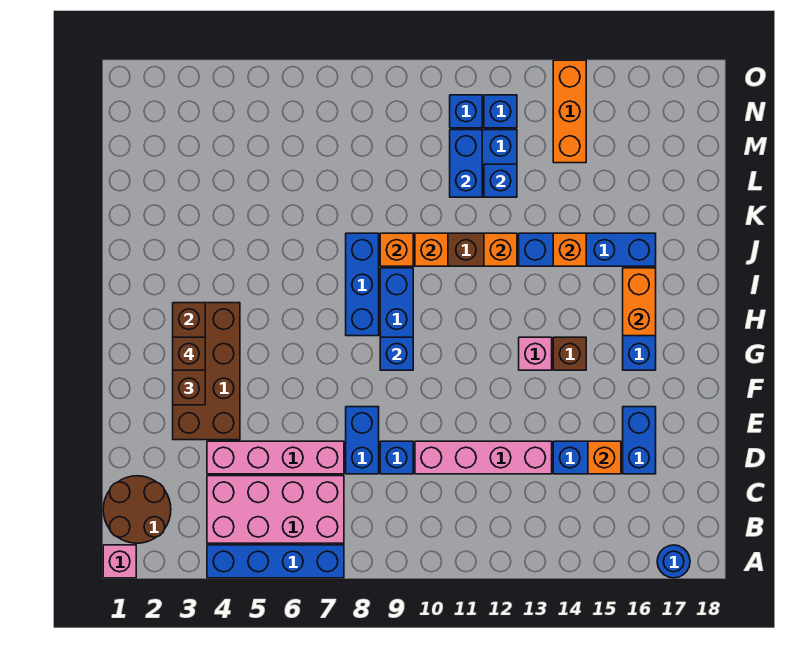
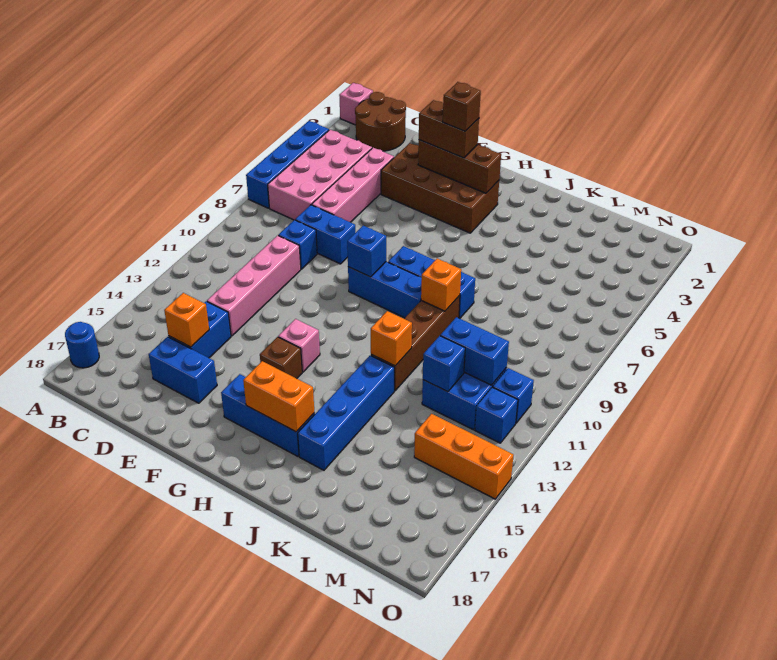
orange brick J10 level 2 -> none
orange brick J14 level 2 -> none

